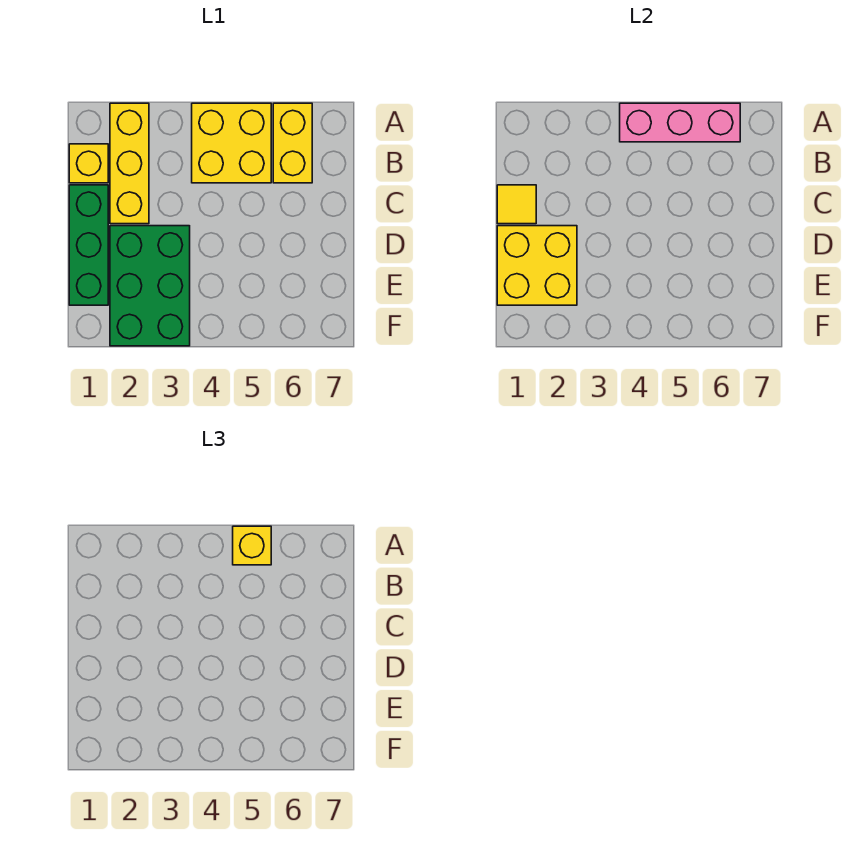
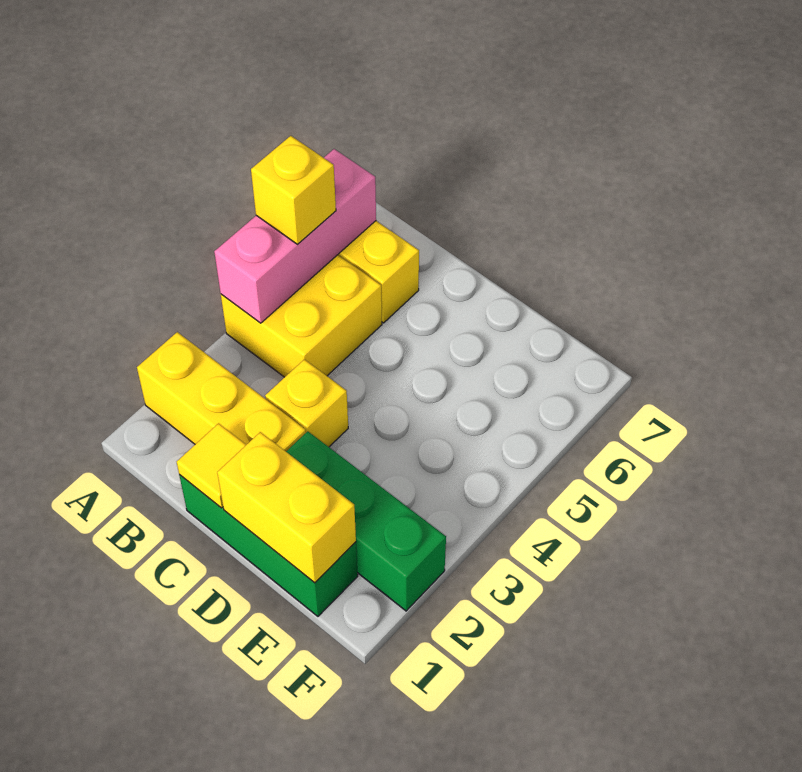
yellow brick B1 level 1 -> yellow brick C3 level 1
yellow brick D1:E2 level 2 -> yellow brick D1:E1 level 2
green brick D2:F3 level 1 -> green brick D2:F2 level 1

